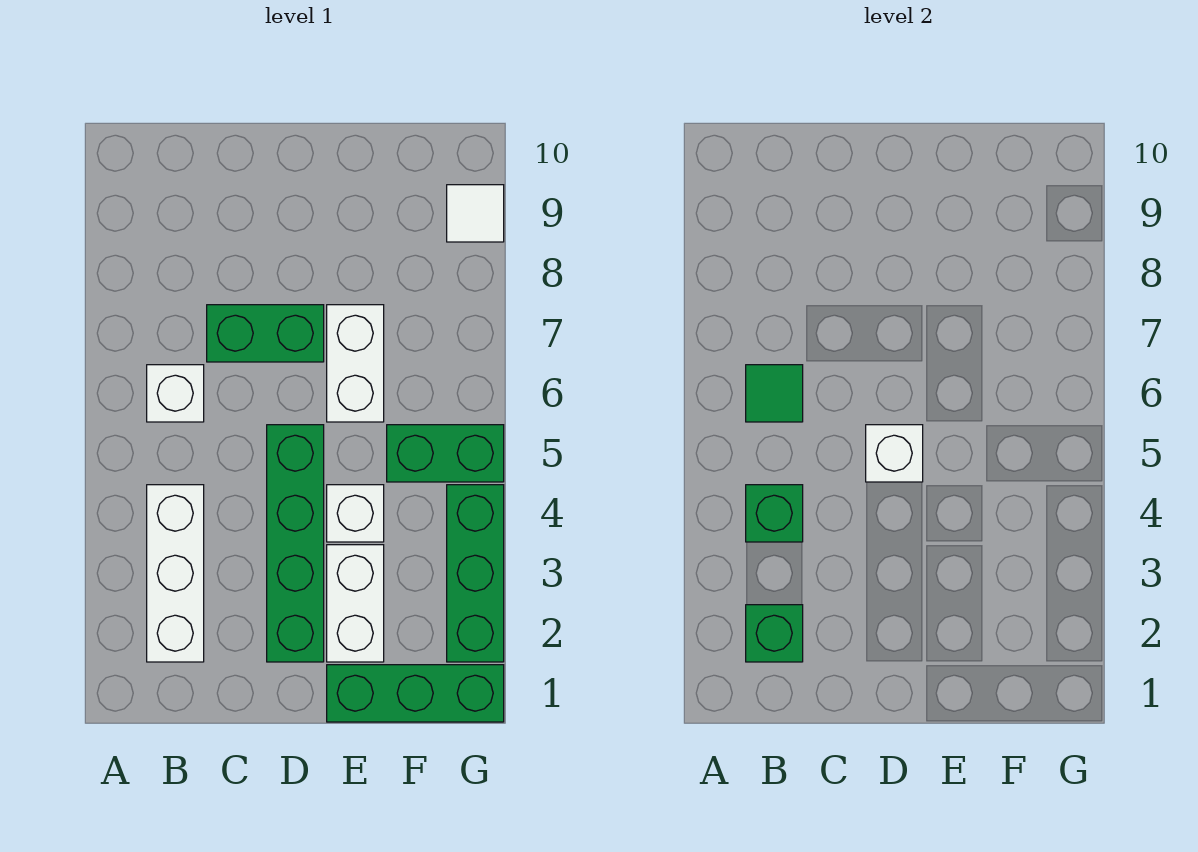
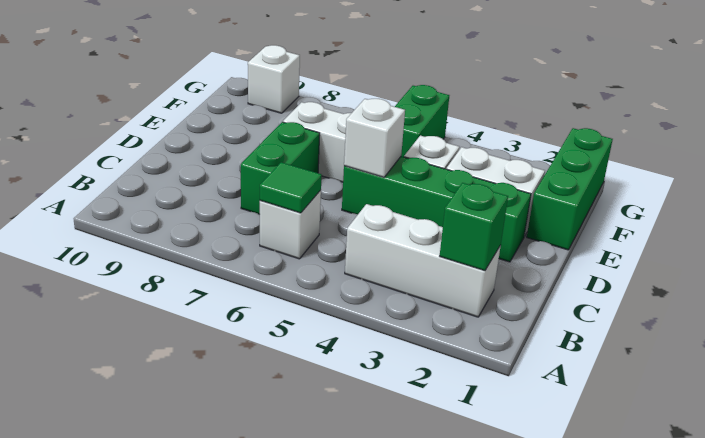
green brick B4 level 2 -> none
green brick G2:G4 level 1 -> none
white tile G9 level 1 -> white brick G9 level 1

